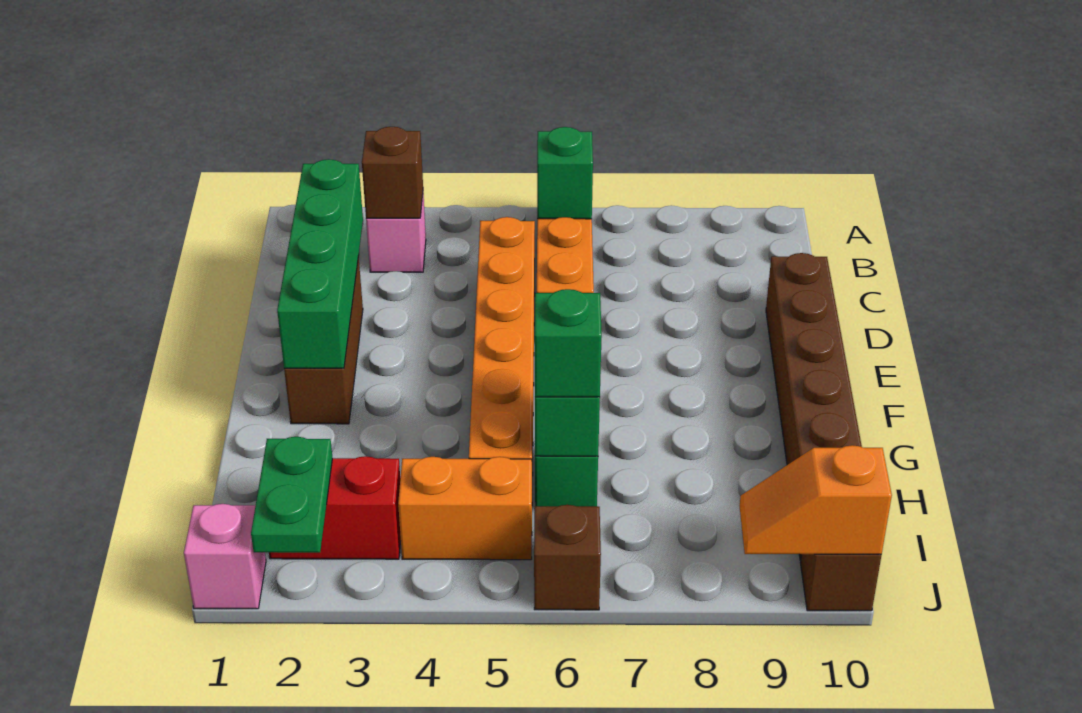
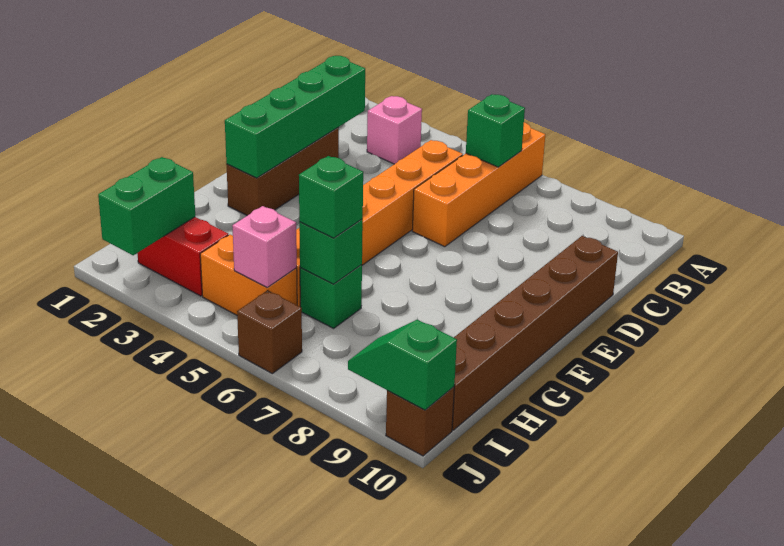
brown brick B3 level 2 -> none
green plate I2:J2 level 2 -> green brick I2:J2 level 2
pink brick J1 level 1 -> pink brick I5 level 2
orange slope J9:J10 level 2 top 10 -> green slope J9:J10 level 2 top 10

